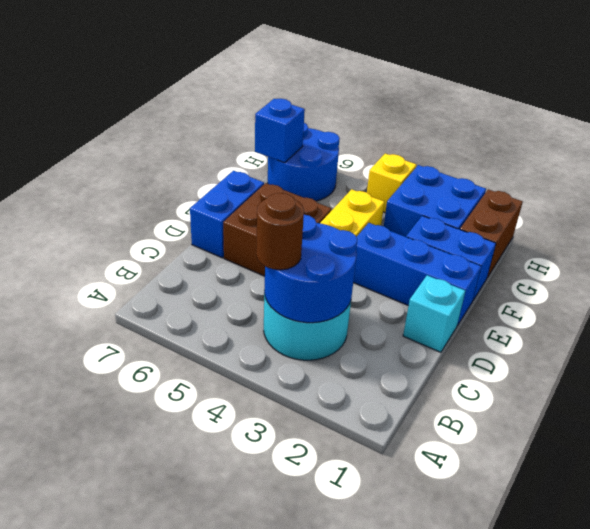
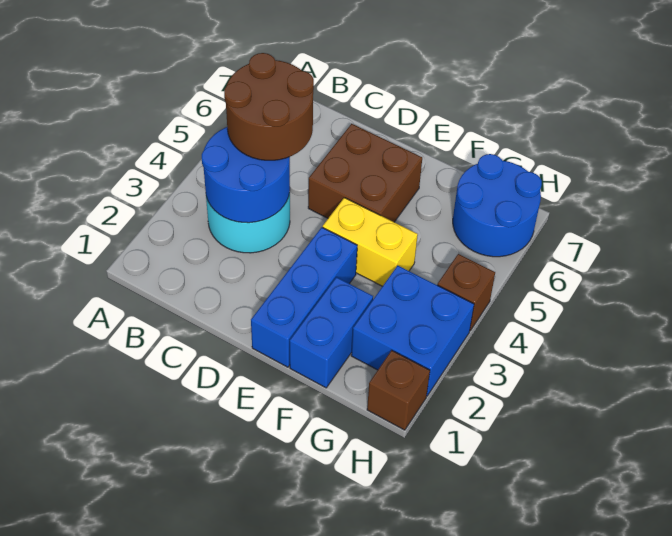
brown round brick B4 level 3 -> brown round brick B4:C5 level 3
cyan brick D1 level 1 -> none
blue brick D7:E7 level 1 -> none
brown brick G1:H1 level 1 -> brown brick H1 level 1
blue brick G7 level 2 -> none
yellow brick H4 level 1 -> brown brick H4 level 1

